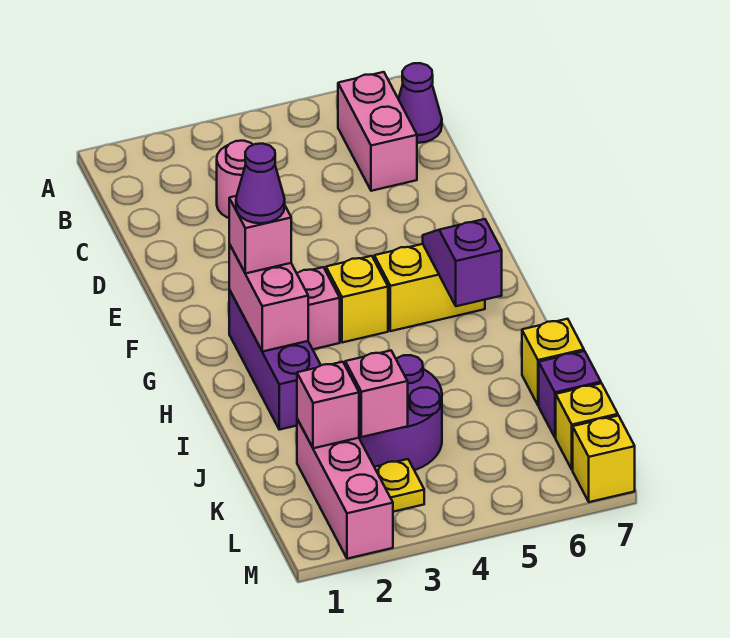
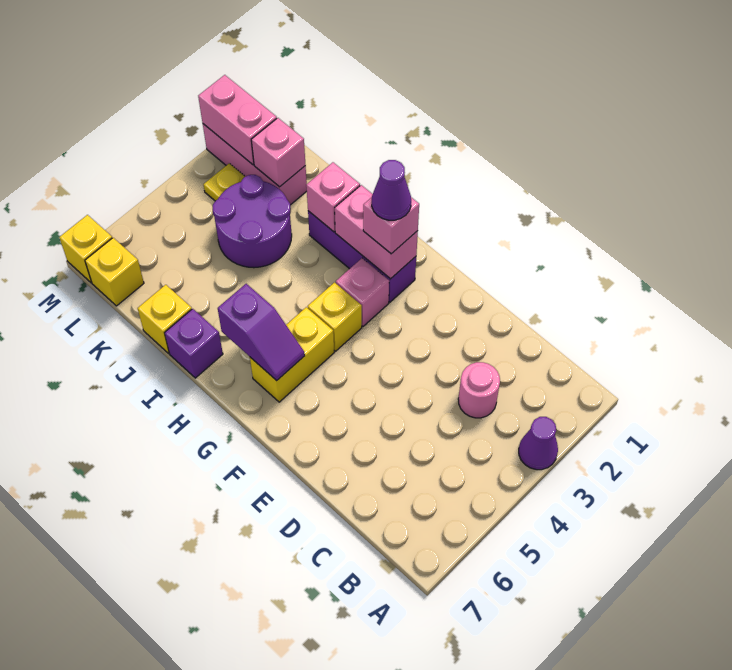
pink brick B6:C6 level 1 -> pink brick L2:M2 level 2
purple cone B7 level 1 -> purple cone A3 level 1
pink brick K3 level 2 -> pink brick I2 level 2
purple brick K7 level 1 -> purple brick I7 level 1

